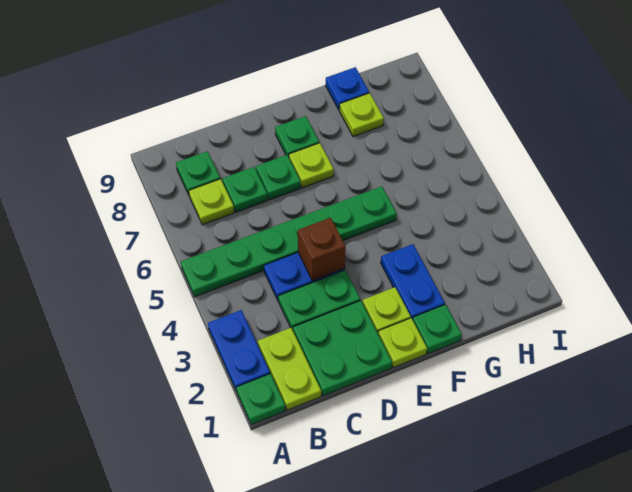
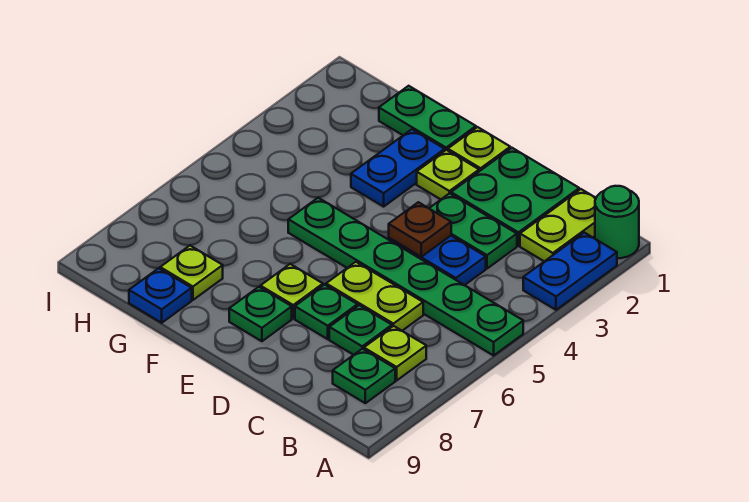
green plate A1 level 1 -> green round brick A1 level 1
none -> lime plate C6:D6 level 1
brown brick D4 level 2 -> brown plate D4 level 2
green plate F1 level 1 -> green plate F1:G1 level 1

